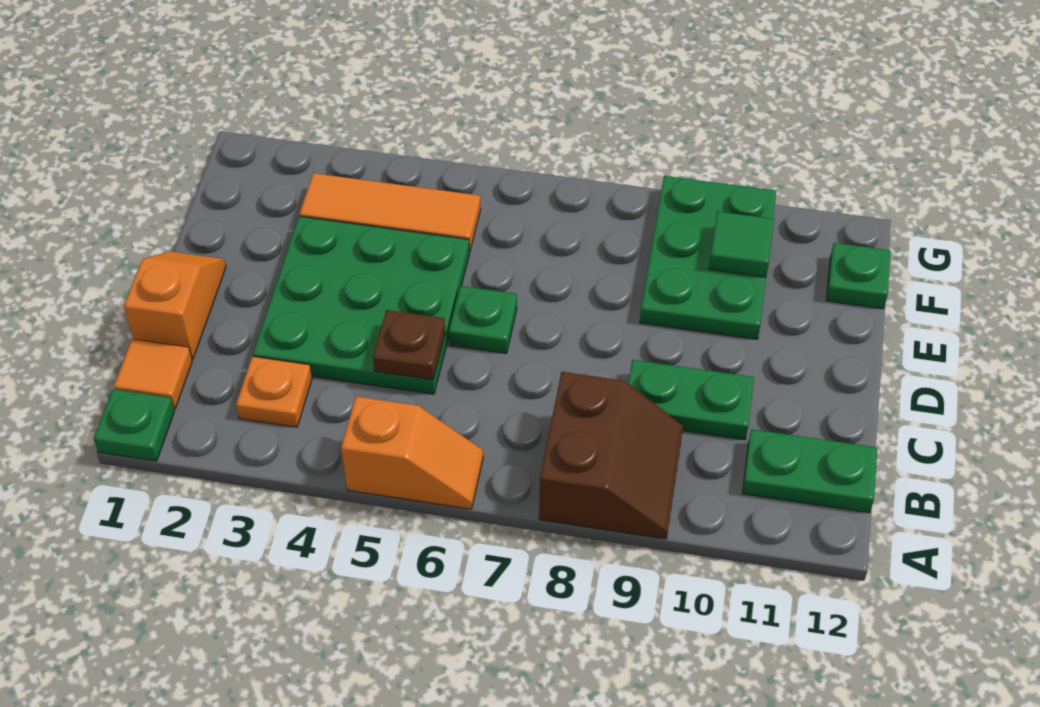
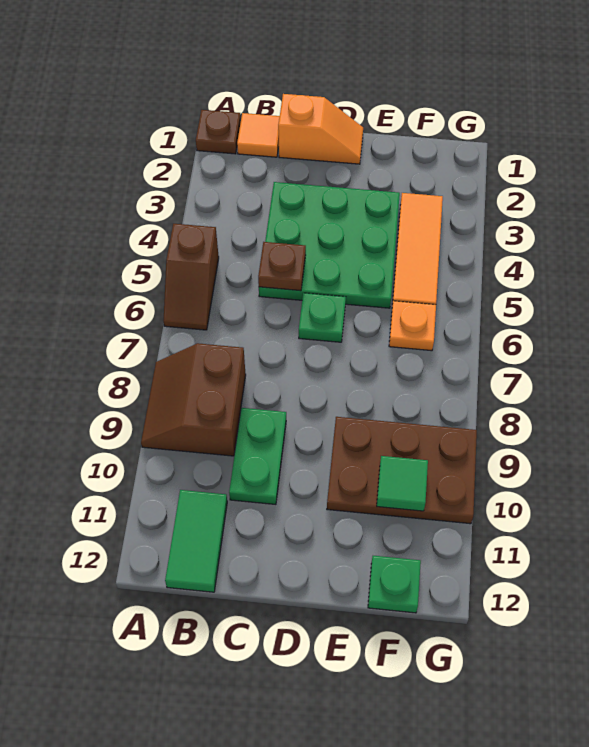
green plate A1 level 1 -> brown plate A1 level 1
orange slope A5:A6 level 1 top 5 -> brown slope A5:A6 level 1 top 5
brown slope A8:B9 level 1 top 8 -> brown slope A8:B9 level 1 top B
orange plate B3 level 1 -> orange plate F6 level 1
green plate B11:B12 level 1 -> green tile B11:B12 level 1
green plate E9:G10 level 1 -> brown plate E9:G10 level 1

